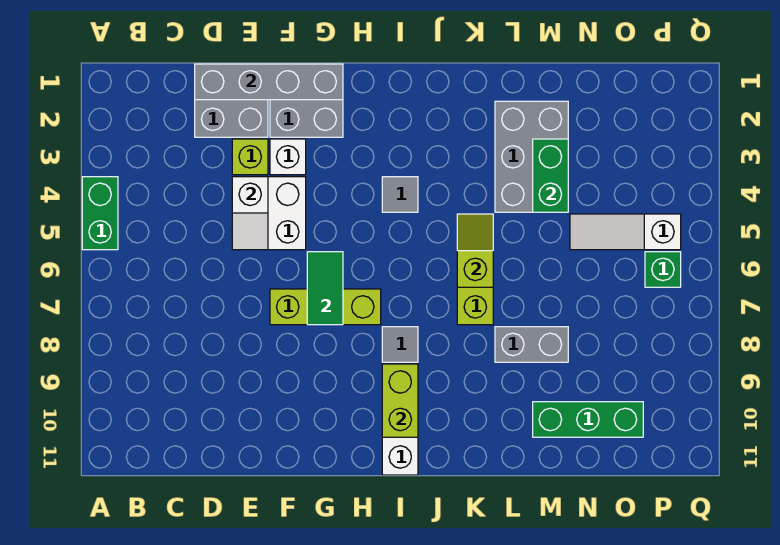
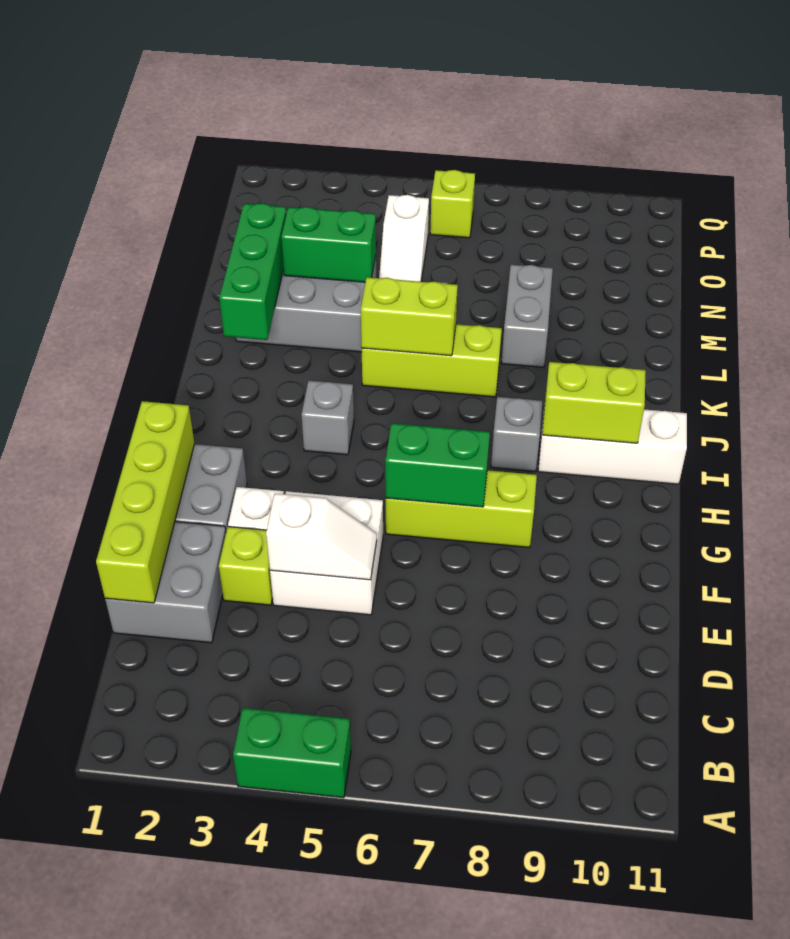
grey brick D1:G1 level 2 -> lime brick D1:G1 level 2
lime brick F7:H7 level 1 -> lime brick G6:G8 level 1
green tile G6:G7 level 2 -> green brick G6:G7 level 2
grey tile I4 level 1 -> grey brick I4 level 1
grey tile I8 level 1 -> grey brick I8 level 1
lime slope K5:K6 level 2 top 6 -> lime brick K5:K6 level 2
green brick M10:O10 level 1 -> green brick K2:M2 level 2
white slope N5:P5 level 1 top P -> white slope N5:O5 level 1 top O
green brick P6 level 1 -> lime brick P6 level 1

